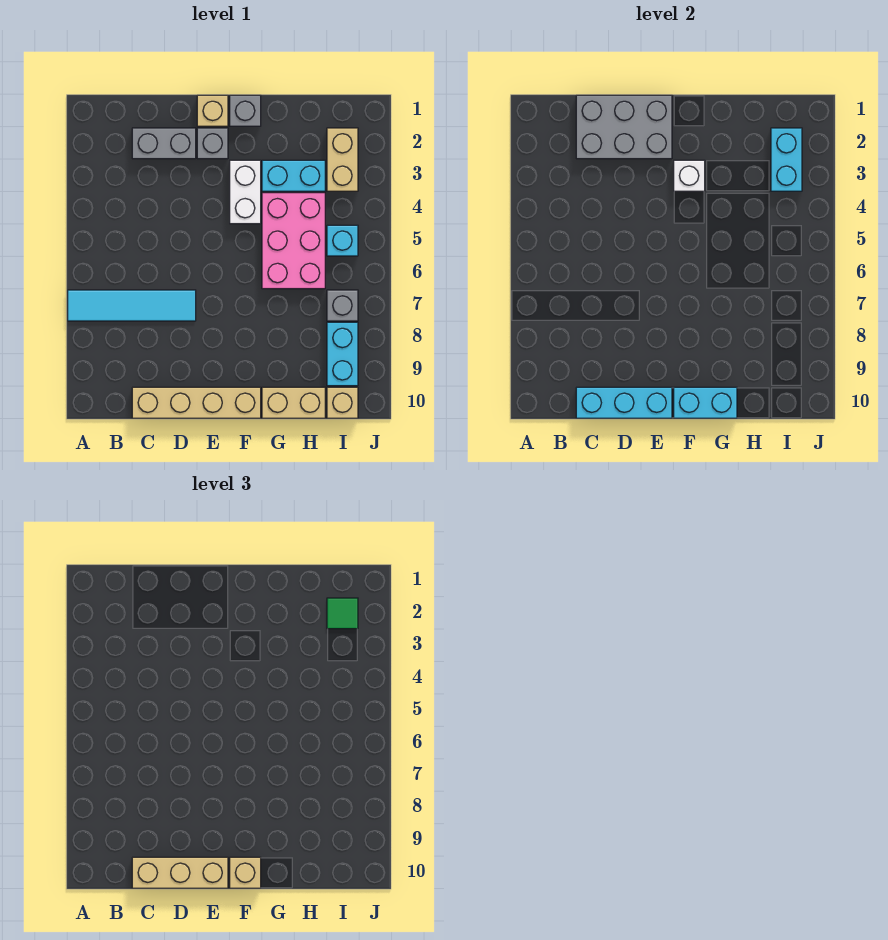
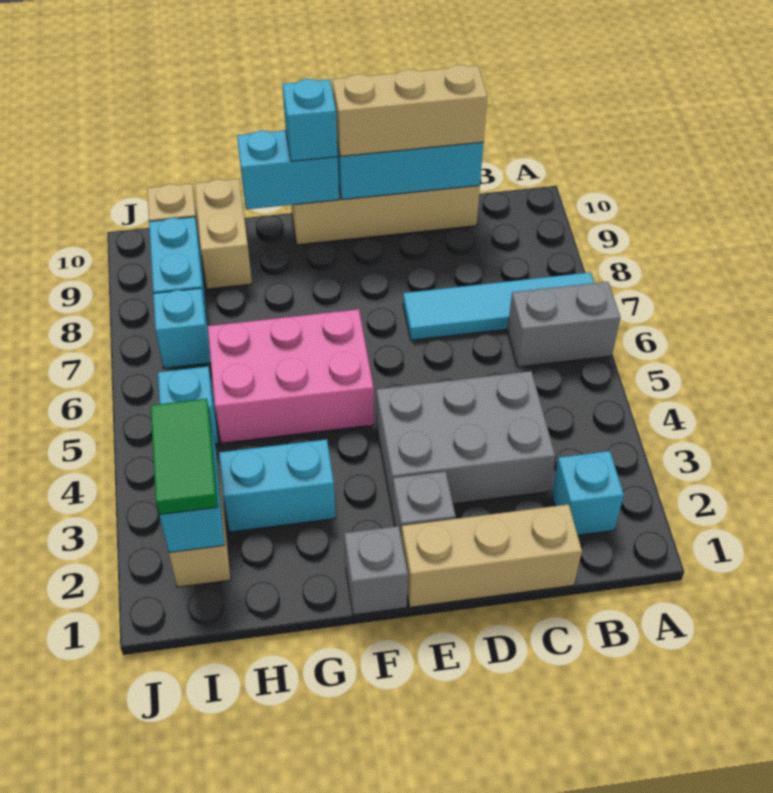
none -> cyan brick B2 level 1
grey brick C1:E2 level 2 -> grey brick C3:E4 level 1
grey brick C2:D2 level 1 -> grey brick A6:B6 level 1
tan brick E1 level 1 -> tan brick C1:E1 level 1
white brick F3:F4 level 1 -> none
white brick F3 level 2 -> none
tan brick F10 level 3 -> cyan brick F10 level 3
pink brick G4:H6 level 1 -> pink brick F5:H6 level 1
tan brick G10:H10 level 1 -> tan brick H9:H10 level 1
green tile I2 level 3 -> green tile I2:I3 level 3
grey brick I7 level 1 -> cyan brick I7 level 1

